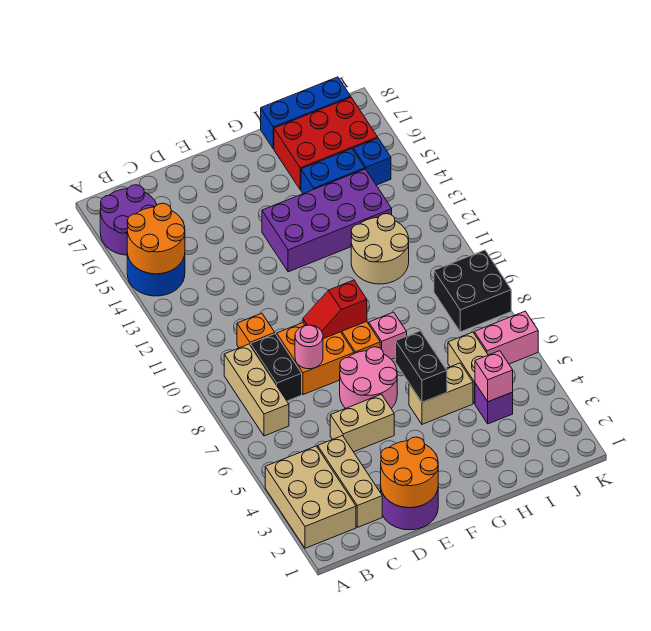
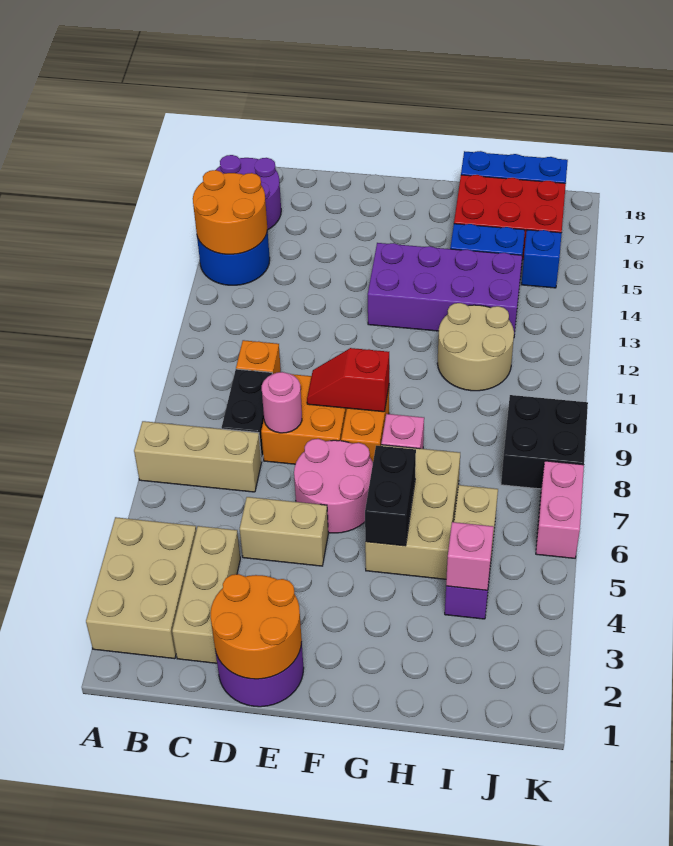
tan brick B7:B9 level 1 -> tan brick A7:C7 level 1
tan brick G5:H5 level 1 -> tan brick G5:H7 level 1
pink brick J6:K6 level 1 -> pink brick K6:K7 level 1

